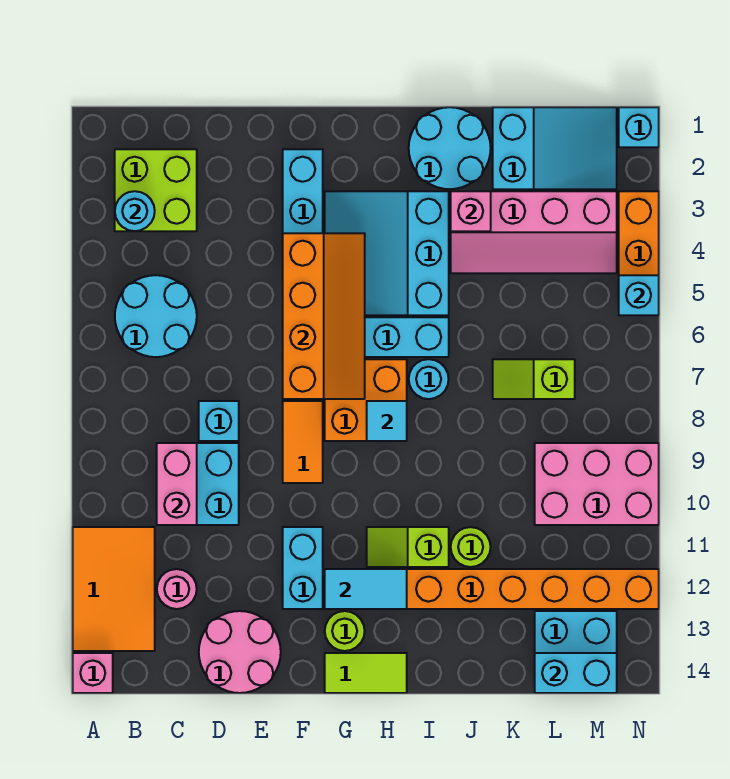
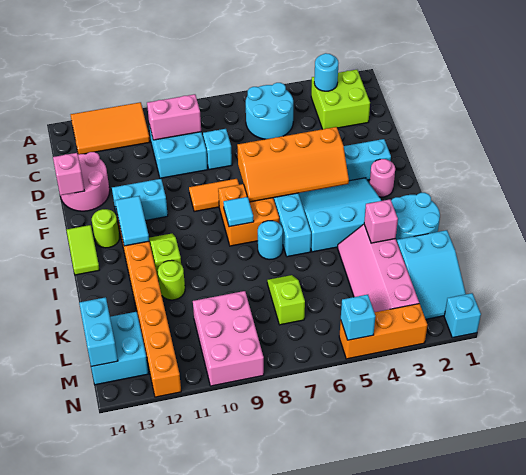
pink brick A14 level 1 -> pink brick E14 level 2
pink round brick C12 level 1 -> pink round brick G2 level 1

